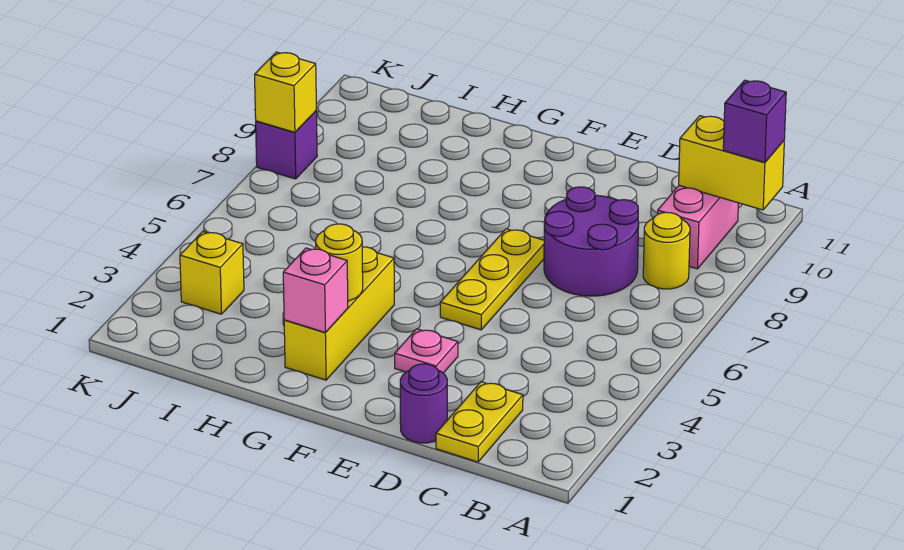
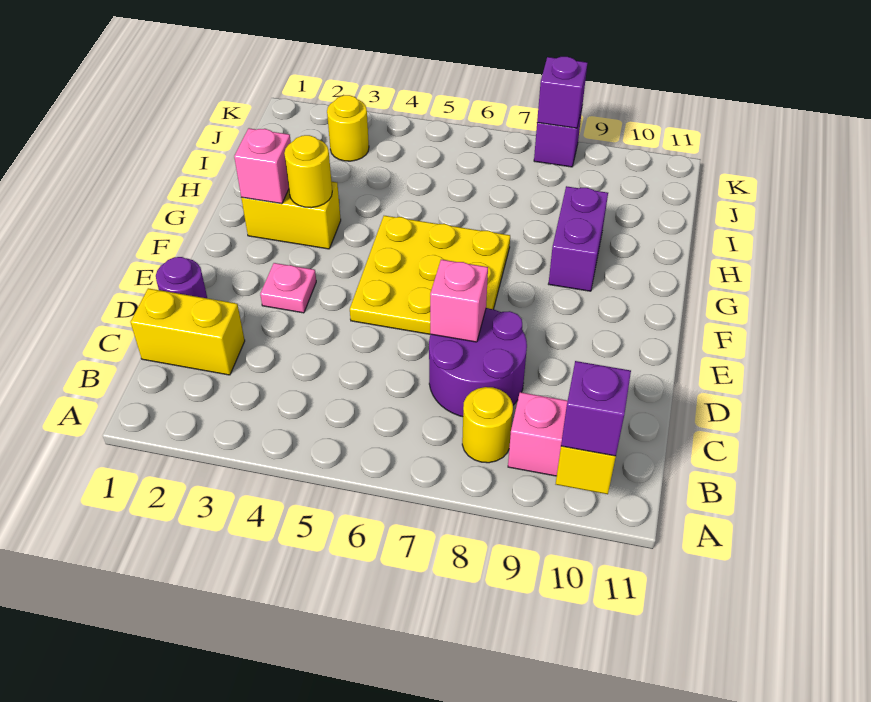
yellow plate C1:C2 level 1 -> yellow brick C1:C2 level 1
none -> pink brick D7 level 2
yellow plate E5:E7 level 1 -> yellow plate E5:G7 level 1
yellow brick G2:G4 level 1 -> yellow brick G2:G3 level 1
none -> purple brick G9:H9 level 1
yellow brick J3 level 1 -> yellow round brick J3 level 1
yellow brick K8 level 2 -> purple brick K8 level 2

